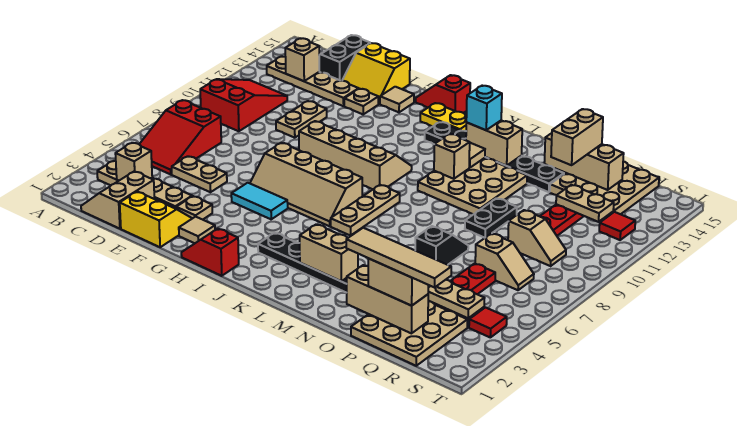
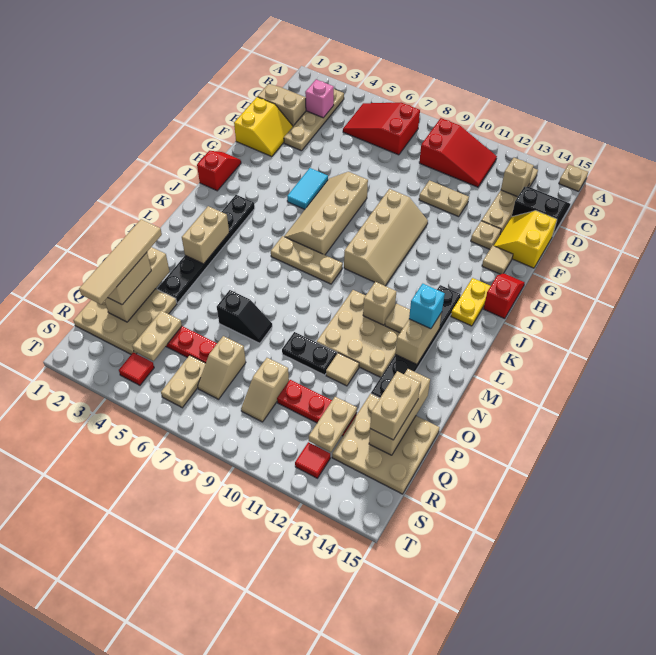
tan brick C3 level 2 -> pink brick C3 level 2
tan plate D5:E5 level 1 -> tan plate R6:S6 level 1
tan plate F3 level 1 -> tan plate A15 level 1
tan tile G2 level 1 -> tan tile O11 level 1
tan brick P13:P14 level 3 -> tan brick P14:Q14 level 3

